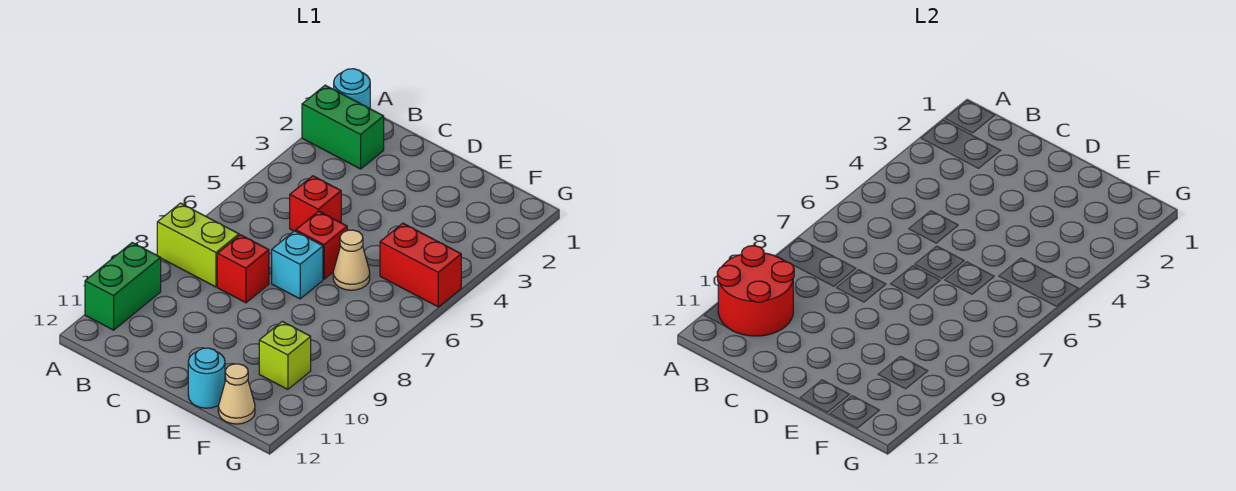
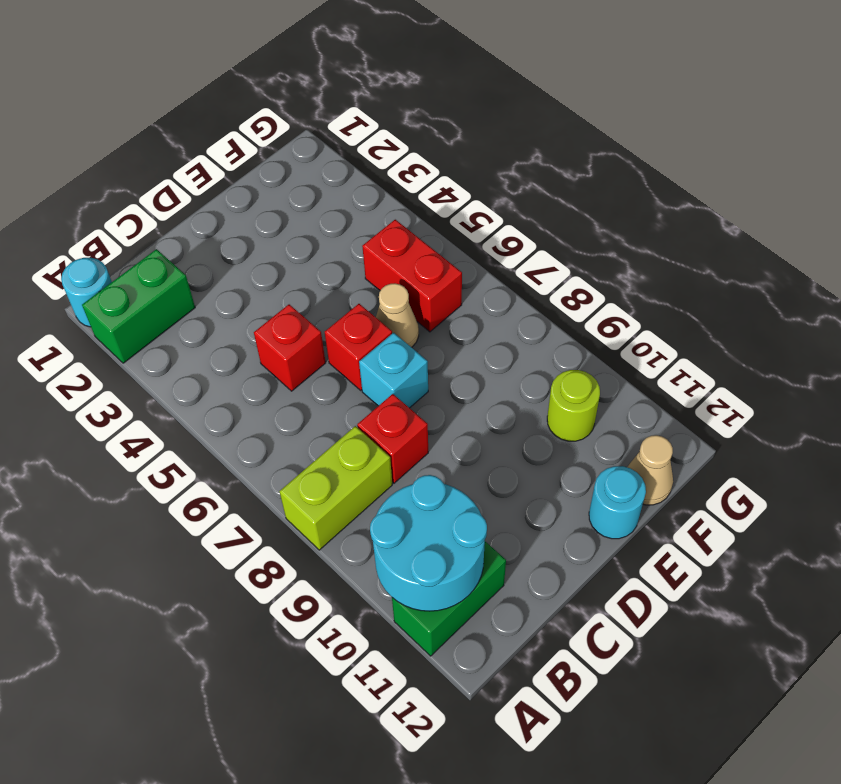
green brick A10:A11 level 1 -> green brick A11:B11 level 1
red round brick A10:B11 level 2 -> cyan round brick A10:B11 level 2
red brick F5:G5 level 1 -> red brick F5:F6 level 1
lime brick F10 level 1 -> lime round brick F10 level 1

